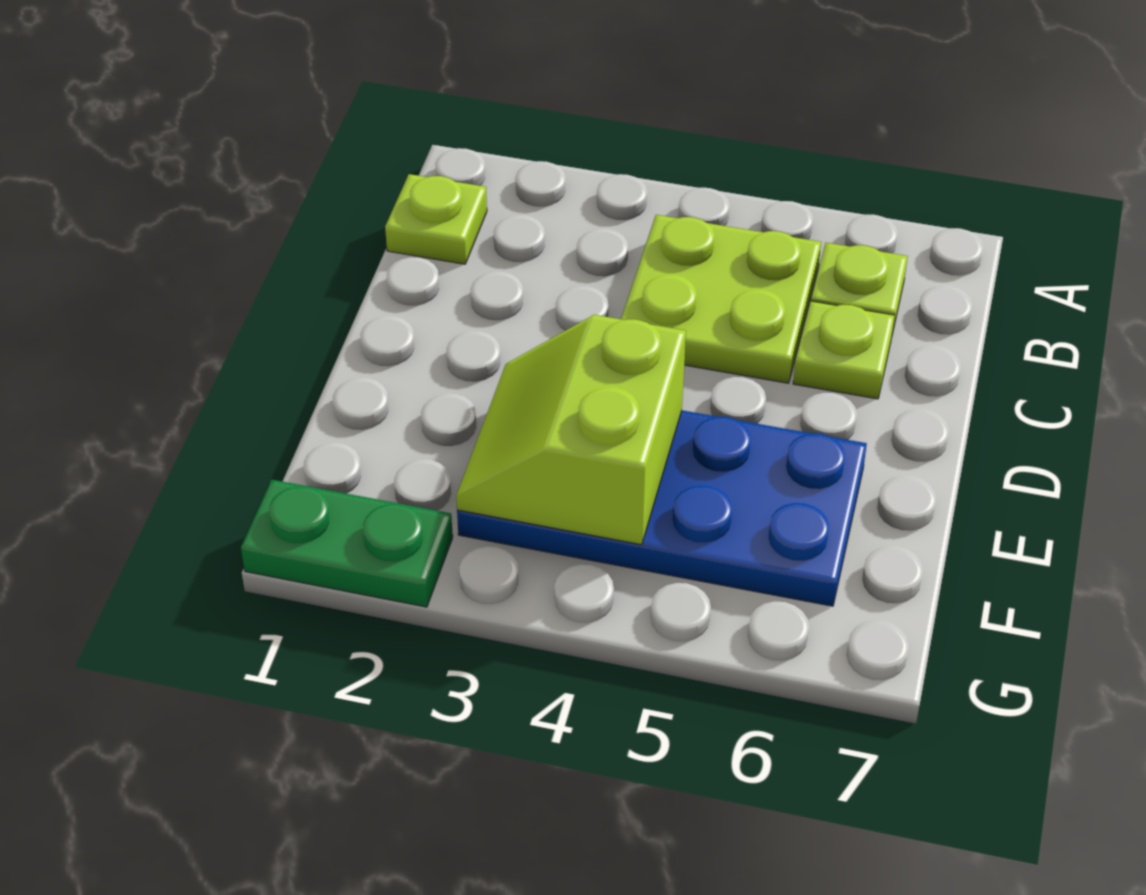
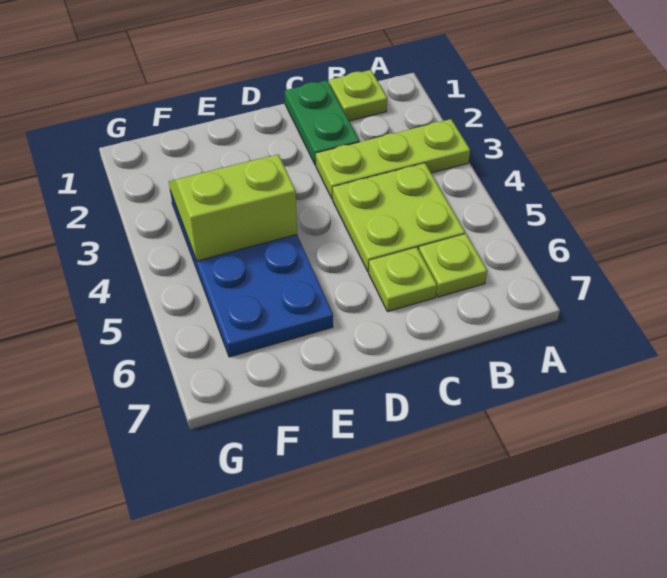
none -> lime plate A3:C3 level 1
green plate G1:G2 level 1 -> green plate C1:C2 level 1

